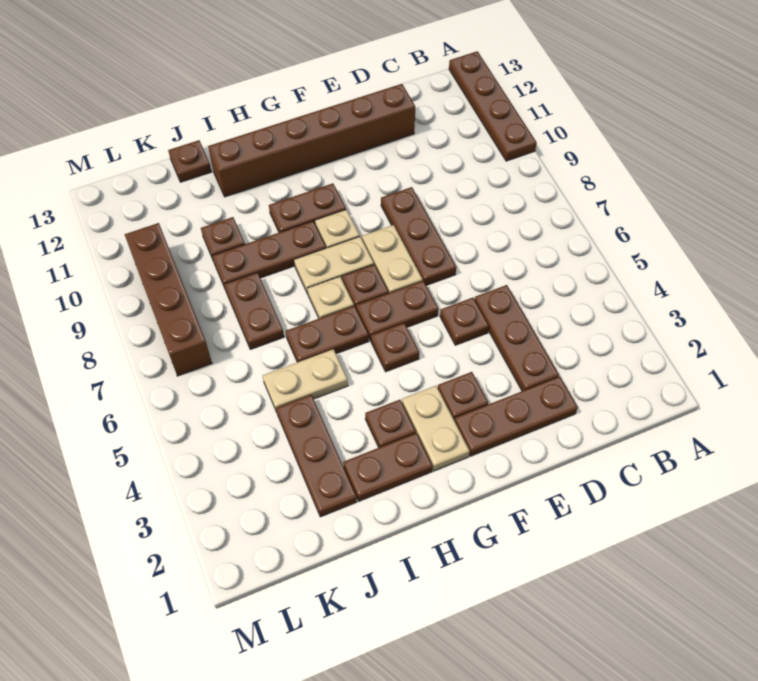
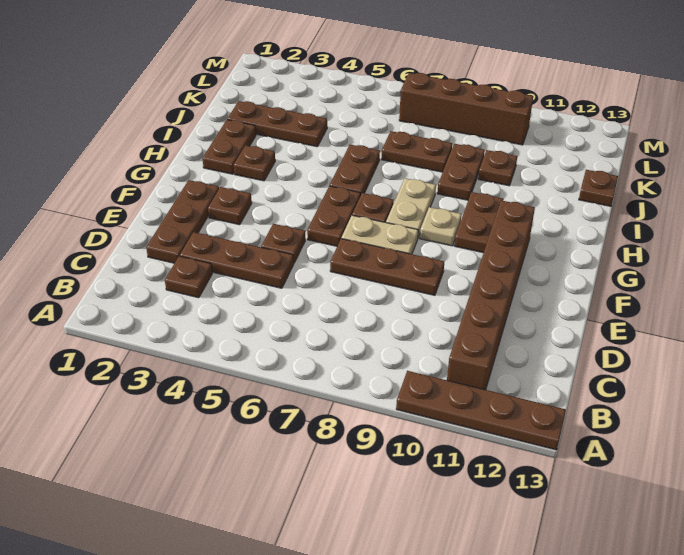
brown brick D12:I12 level 1 -> brown brick B11:G11 level 1
tan plate G2:G3 level 1 -> none
brown plate G5 level 1 -> brown plate C3 level 1
tan plate H7 level 1 -> none
brown plate H9:J9 level 1 -> brown plate I9:J9 level 1
tan plate I5:J5 level 1 -> none

